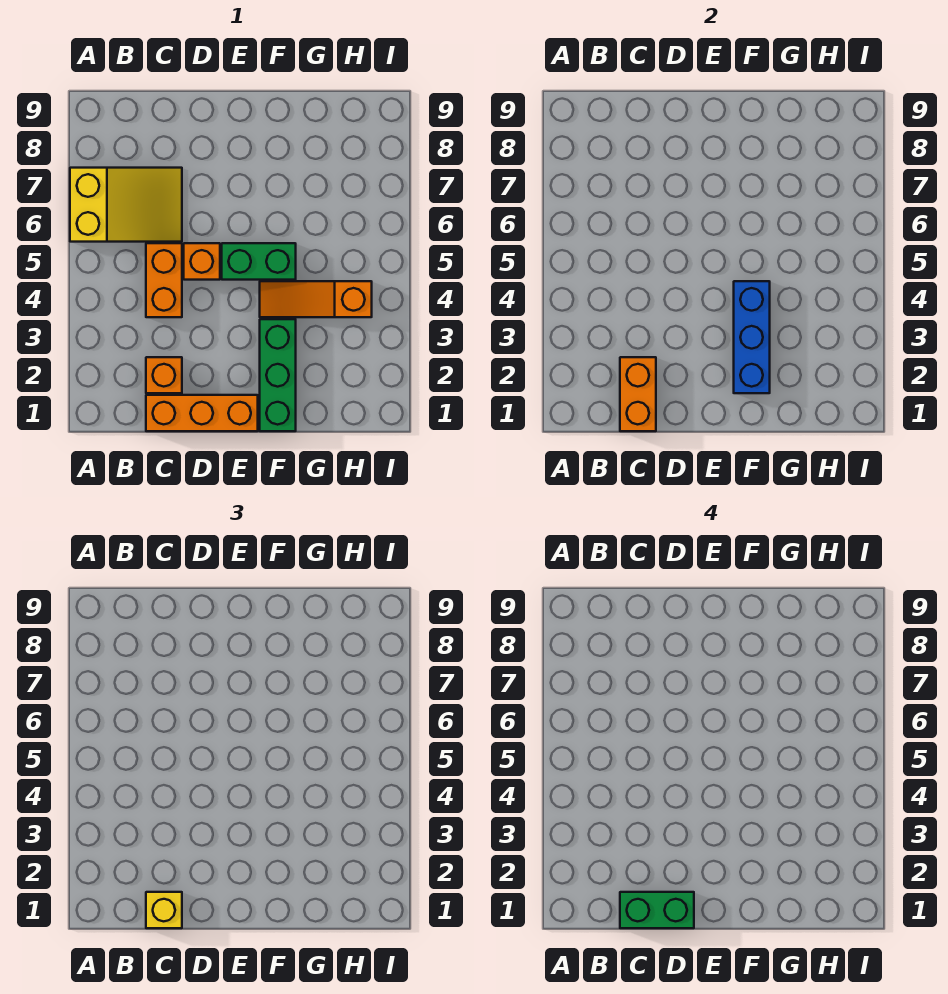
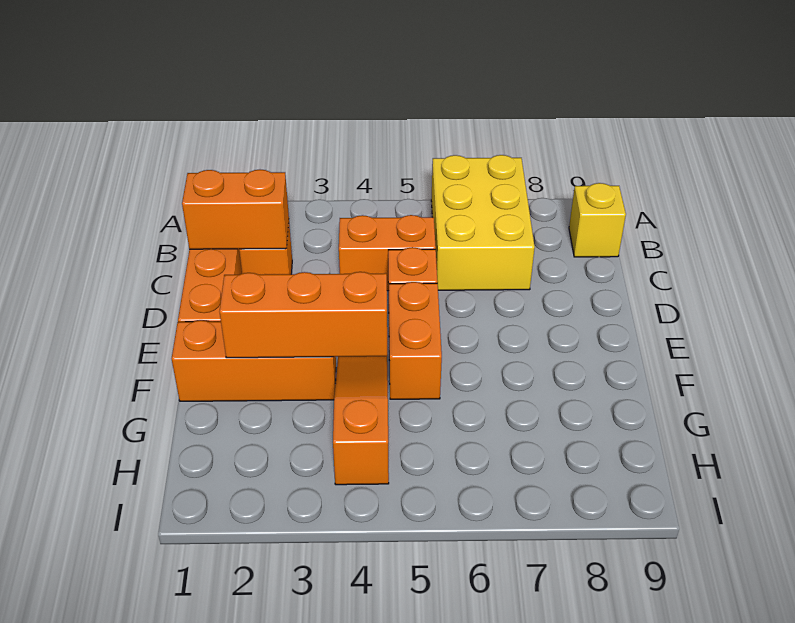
yellow slope A6:C7 level 1 top A -> yellow brick A6:C7 level 1
yellow brick C1 level 3 -> yellow brick B9 level 1
green brick C1:D1 level 4 -> none
green brick E5:F5 level 1 -> orange brick E5:F5 level 1
green brick F1:F3 level 1 -> orange brick F1:F3 level 1
blue brick F2:F4 level 2 -> orange brick F2:F4 level 2

